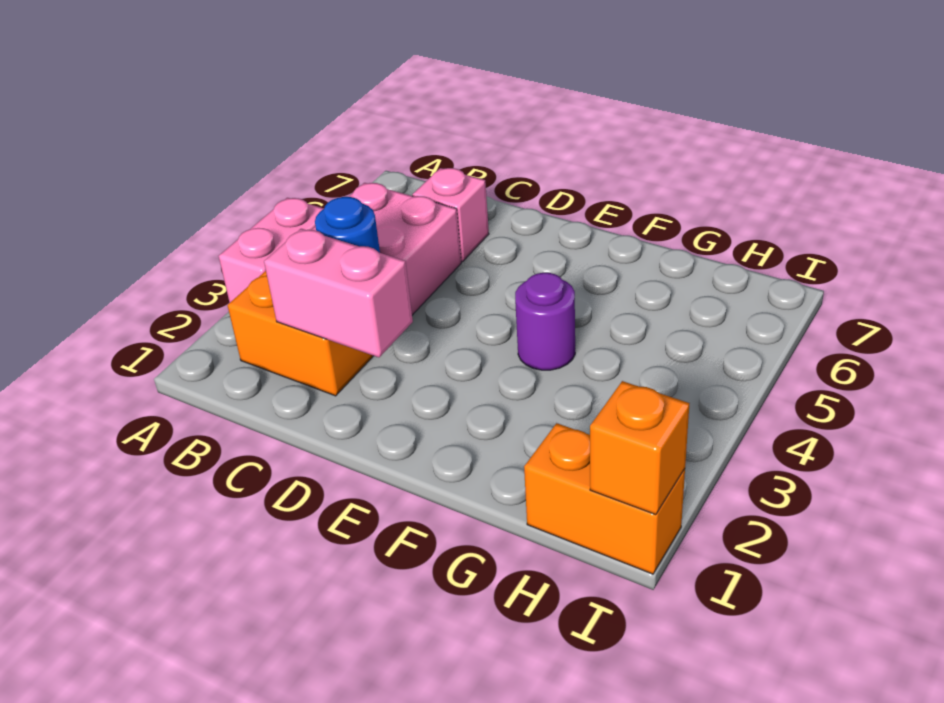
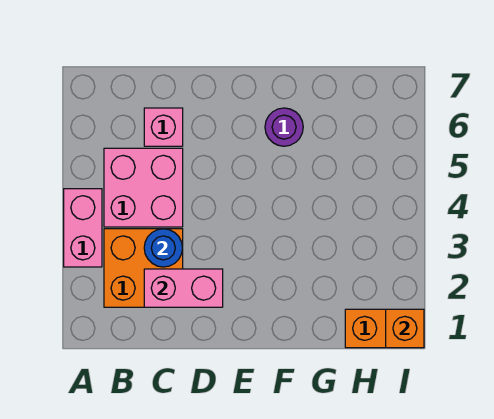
purple round brick F4 level 1 -> purple round brick F6 level 1

